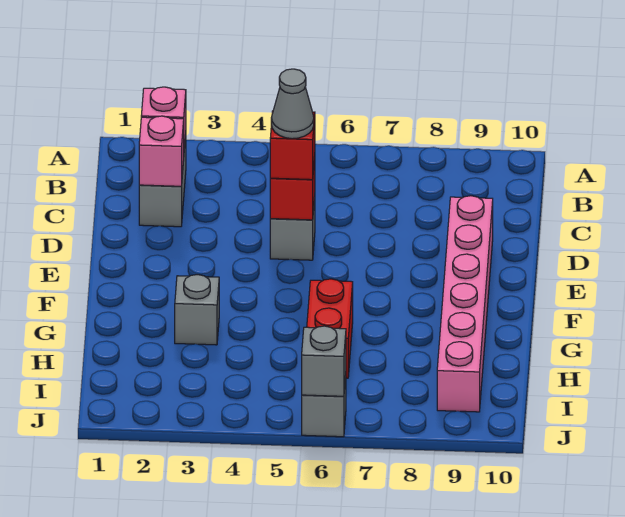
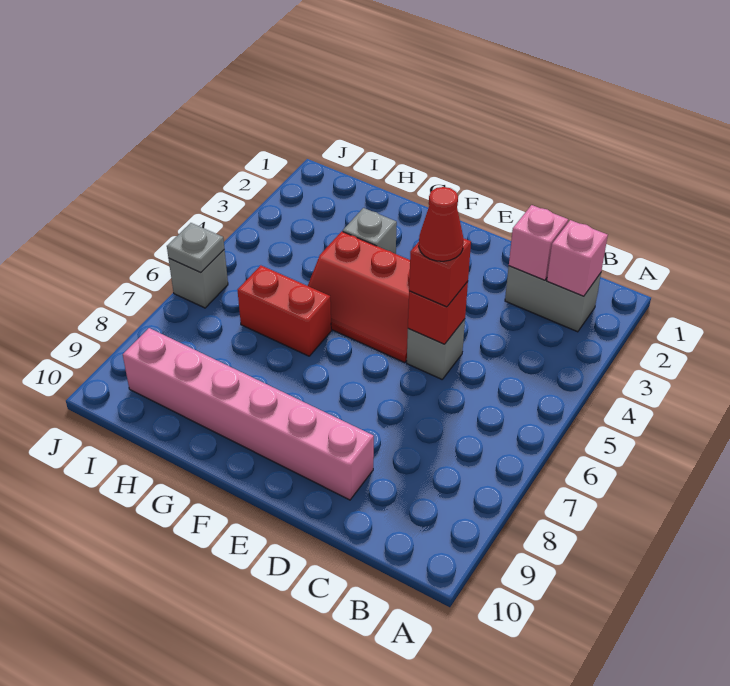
grey cone D5 level 4 -> red cone D5 level 4
none -> red slope E4:G5 level 1 top 4
grey brick J6 level 2 -> grey plate J6 level 2

